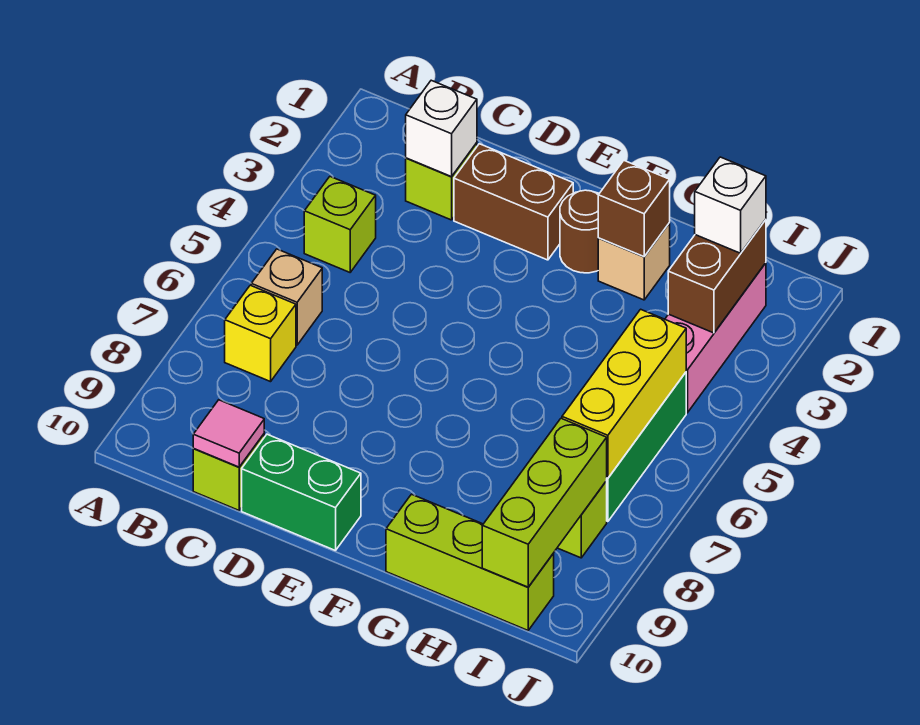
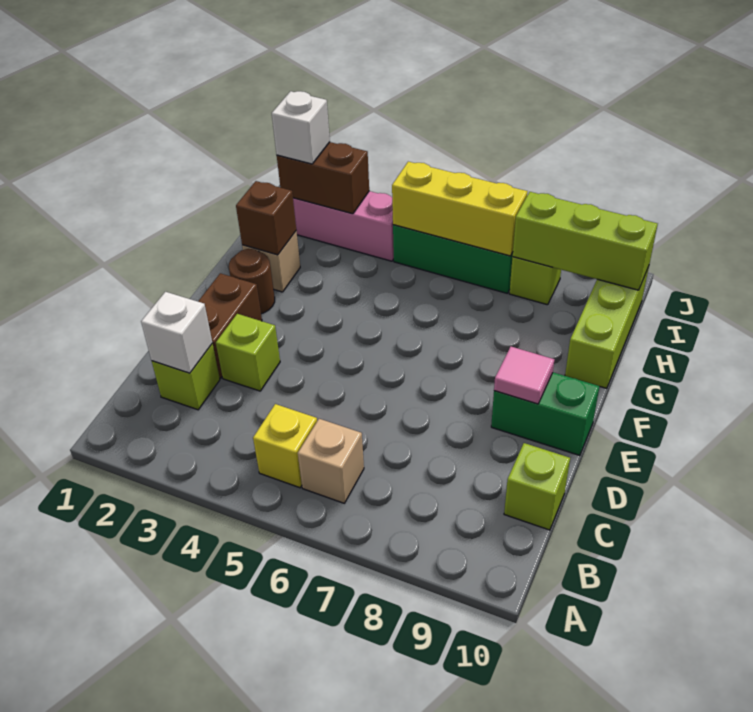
lime brick B4 level 1 -> lime brick D3 level 1
yellow brick B7 level 1 -> yellow brick B5 level 1
pink tile C10 level 2 -> pink tile E9 level 2
green brick D10:E10 level 1 -> green brick E9:E10 level 1

